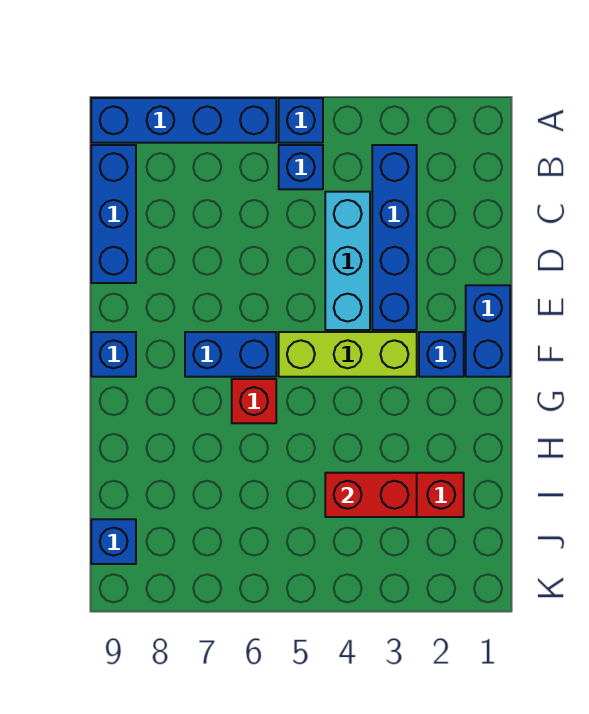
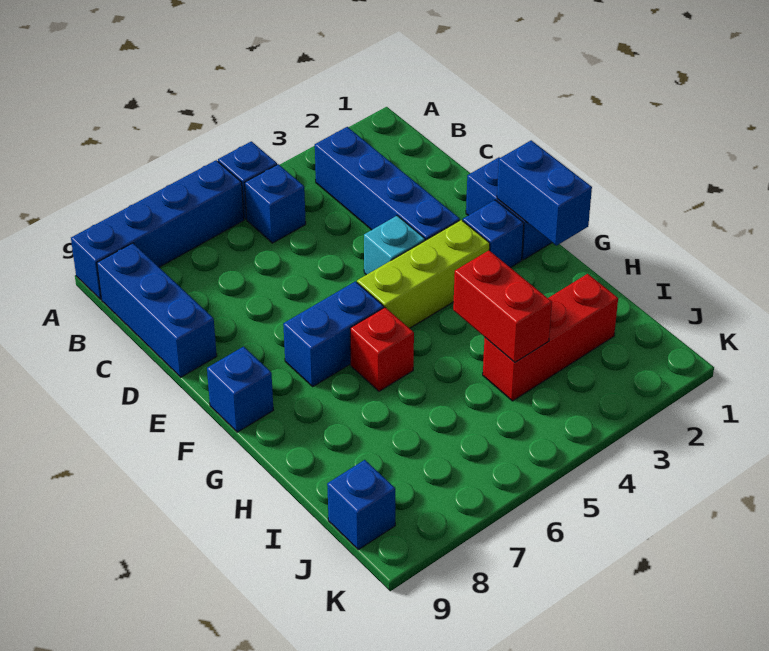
cyan brick C4:E4 level 1 -> cyan brick E4 level 1
none -> blue brick F1:G1 level 2
red brick I3:I4 level 2 -> red brick H4:I4 level 2

